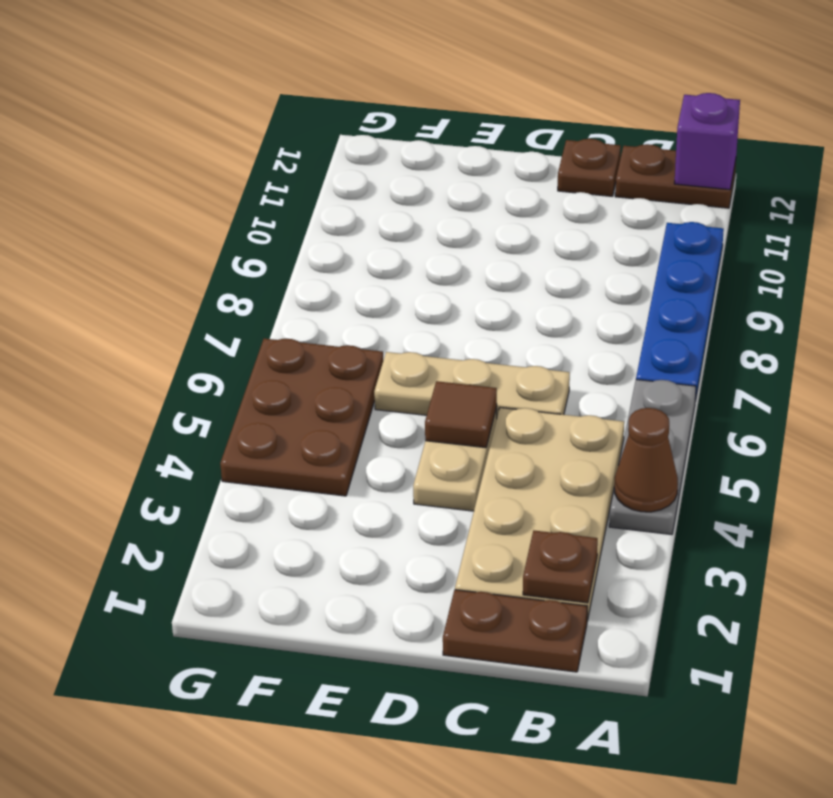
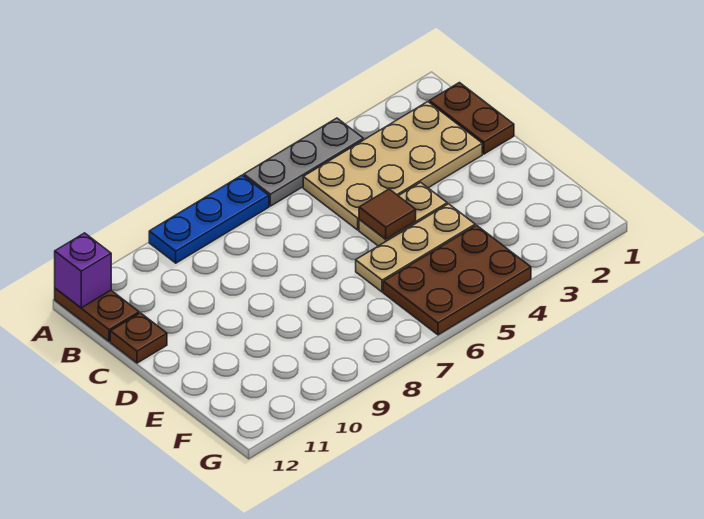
brown cone A4 level 2 -> none
blue plate A7:A10 level 1 -> blue plate A7:A9 level 1
brown plate B2 level 2 -> none
tan plate C6:E6 level 1 -> tan plate E4:E6 level 1

